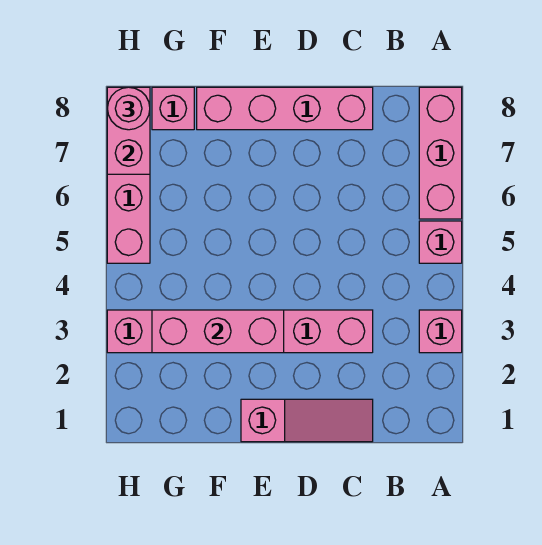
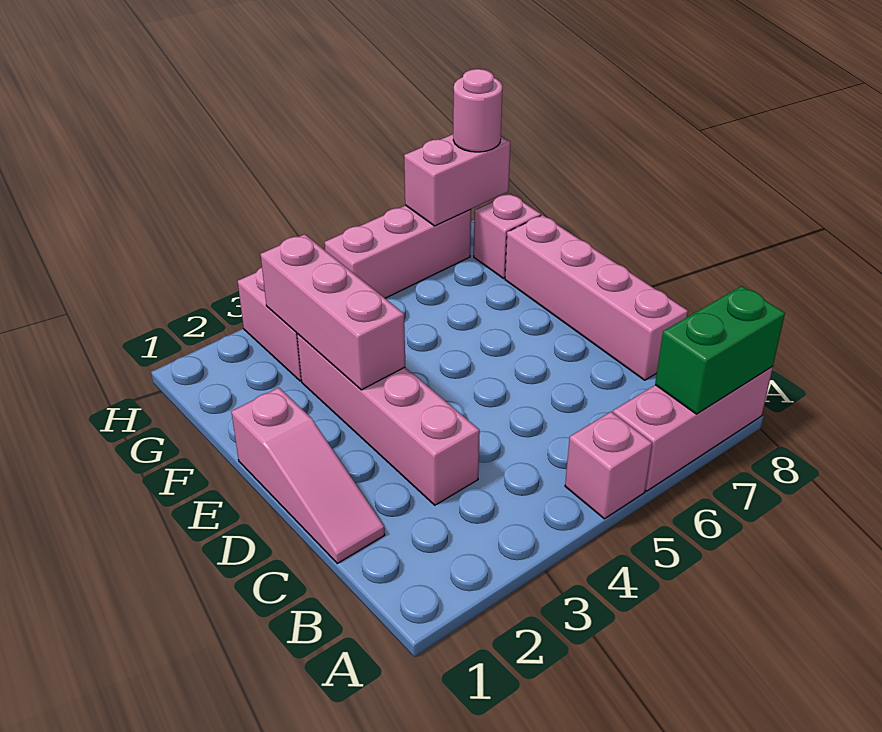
pink brick A3 level 1 -> none
none -> green brick A7:A8 level 2

